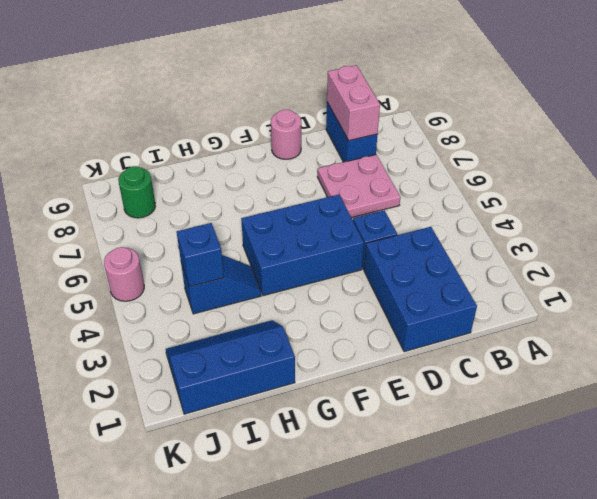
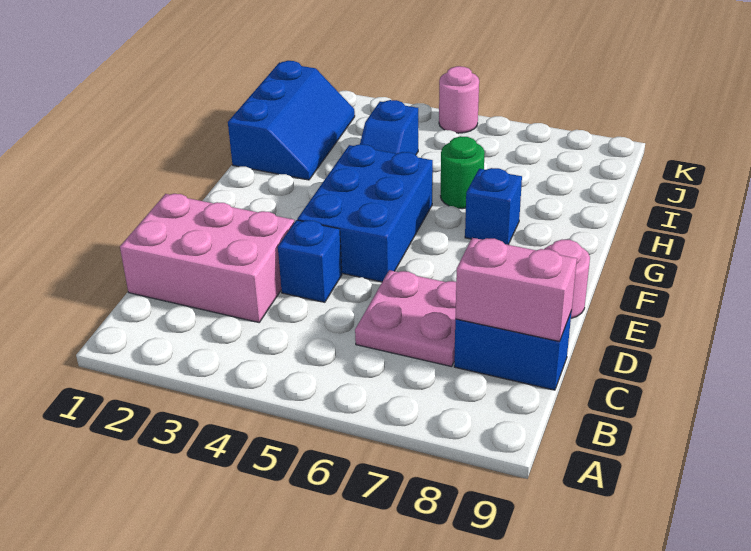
blue brick C1:D3 level 1 -> pink brick C1:D3 level 1
blue brick I4 level 2 -> blue brick G7 level 1
green round brick J8 level 1 -> green round brick H6 level 1

